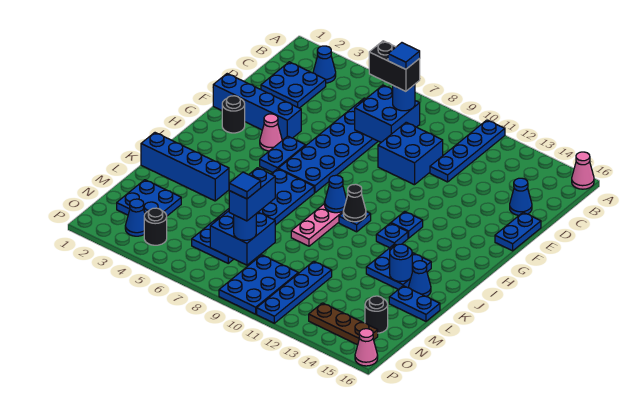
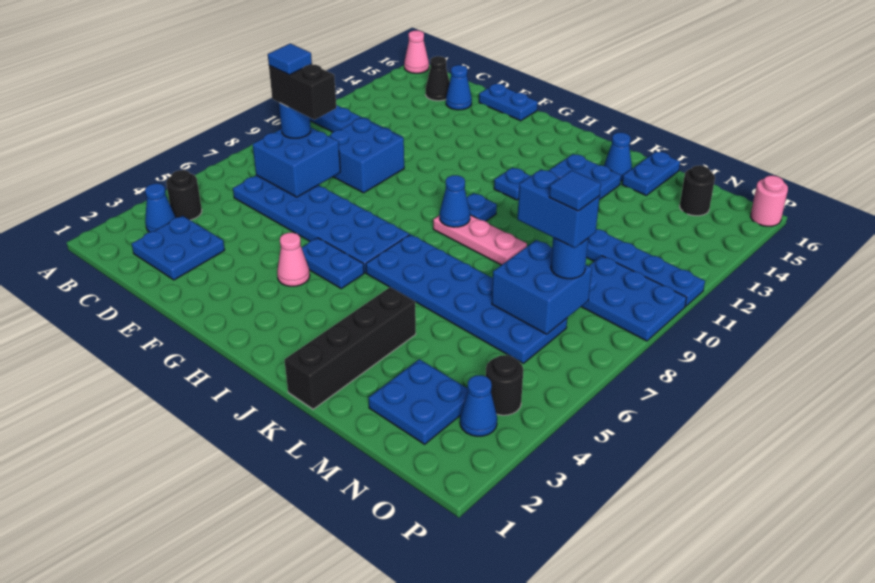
black brick C7:C8 level 4 -> black brick C8:D8 level 4
blue brick F1:F4 level 1 -> none
black round brick G2 level 1 -> black round brick B4 level 1
blue plate H12 level 1 -> none
black cone I10 level 2 -> black cone C15 level 1
blue brick K1:K4 level 1 -> black brick K1:K4 level 1
blue round brick K14 level 2 -> none
brown plate O13:O15 level 1 -> none
pink cone P16 level 1 -> pink round brick P16 level 1

